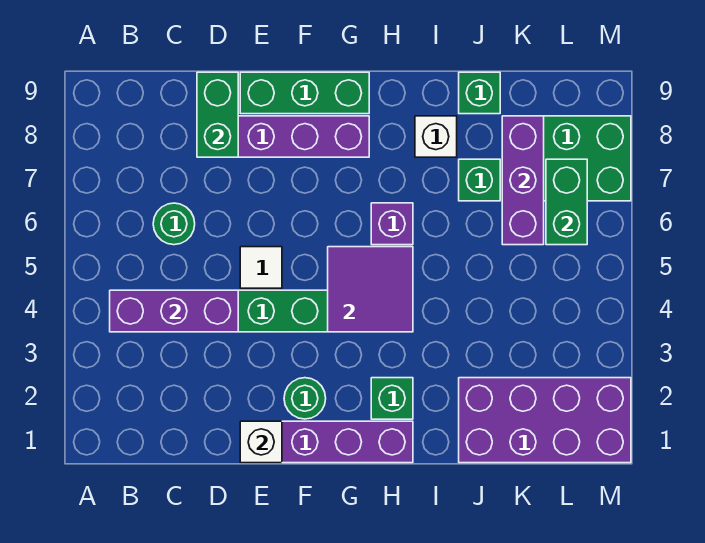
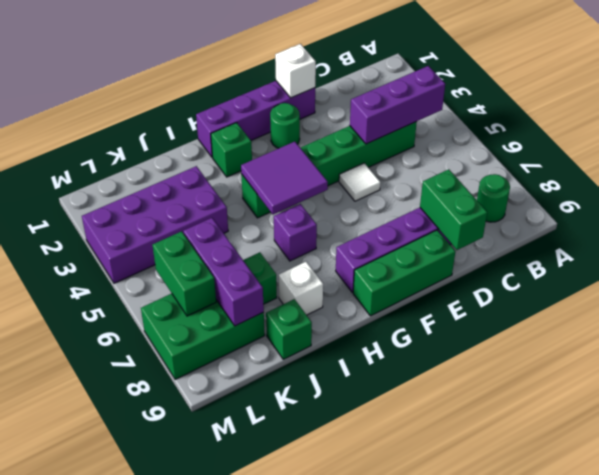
green round brick C6 level 1 -> green round brick B8 level 1
purple brick J1:M2 level 1 -> purple brick J3:M4 level 1

